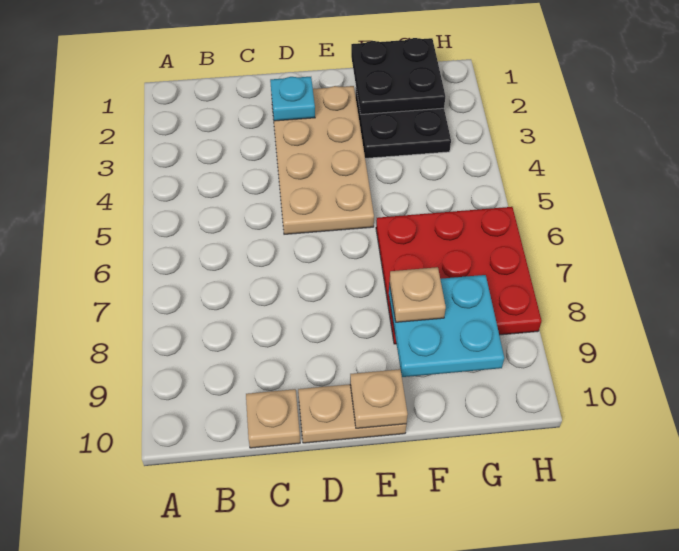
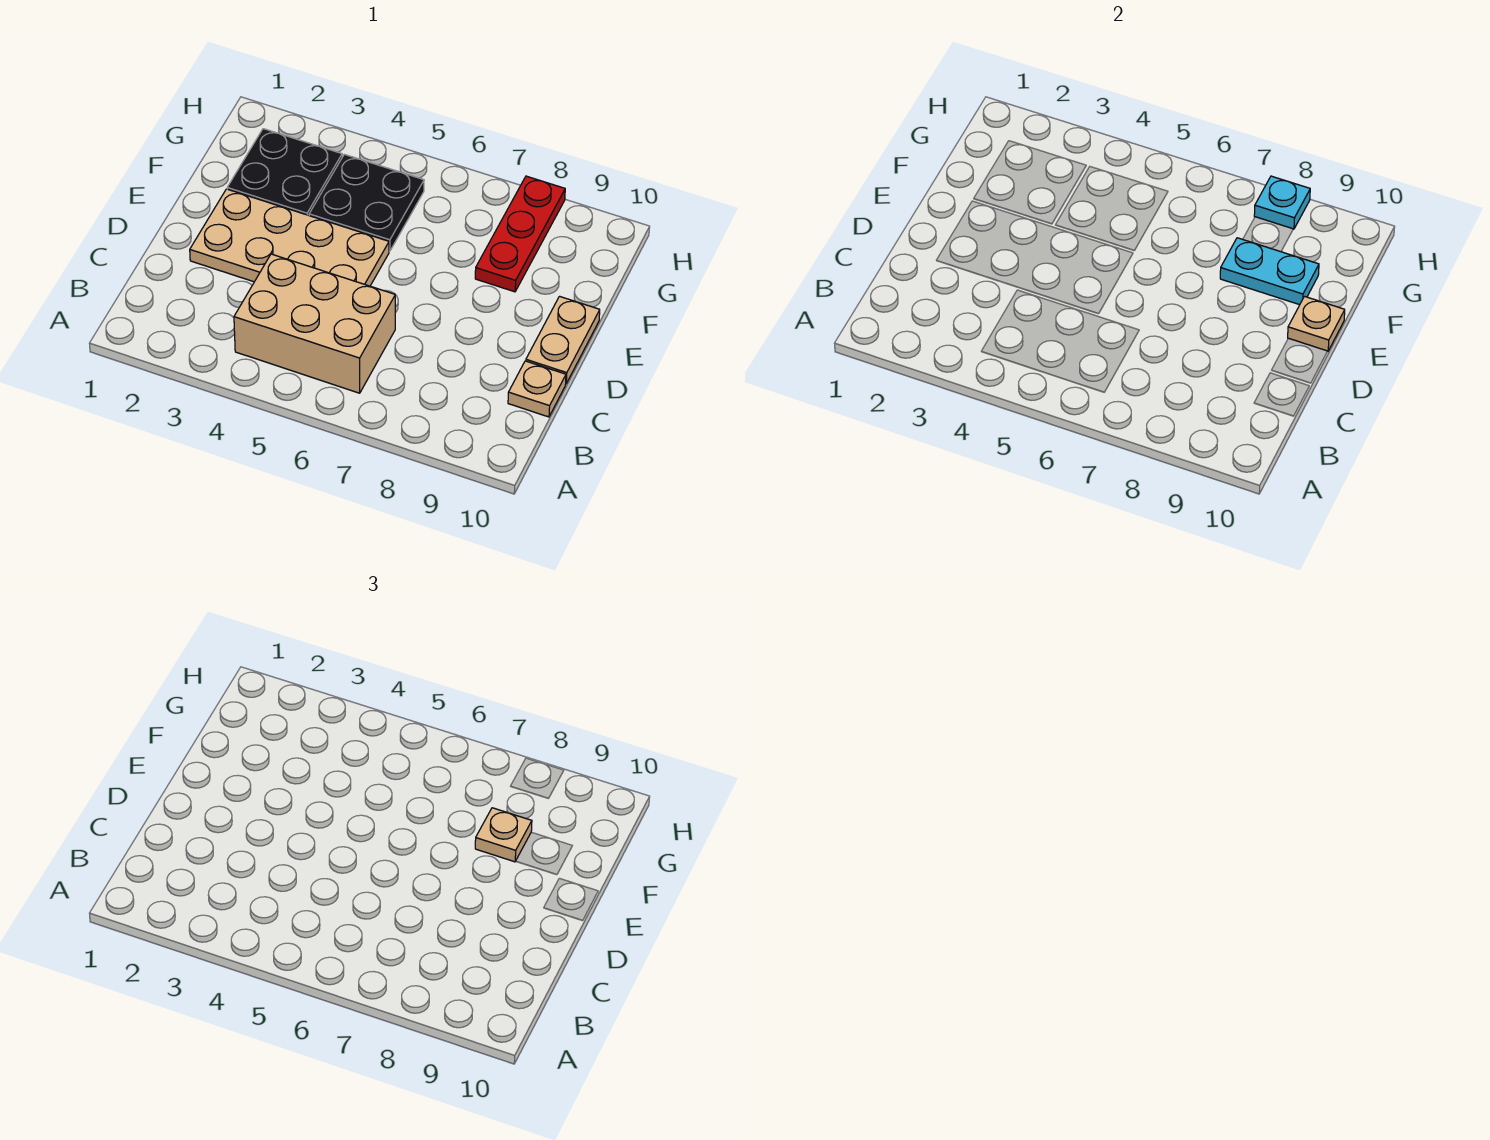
none -> tan brick B4:C6 level 1
cyan plate D2 level 2 -> cyan plate H8 level 2
black plate F1:G2 level 2 -> black plate F4:G5 level 1
red plate F6:H8 level 1 -> red plate F8:H8 level 1
cyan plate F8:G9 level 2 -> cyan plate F8:F9 level 2

